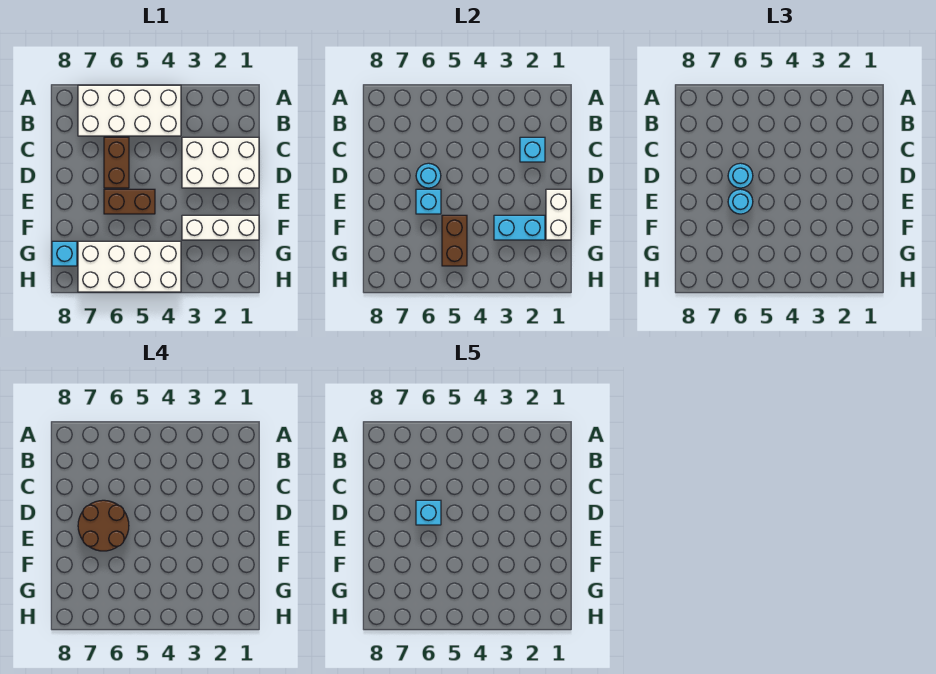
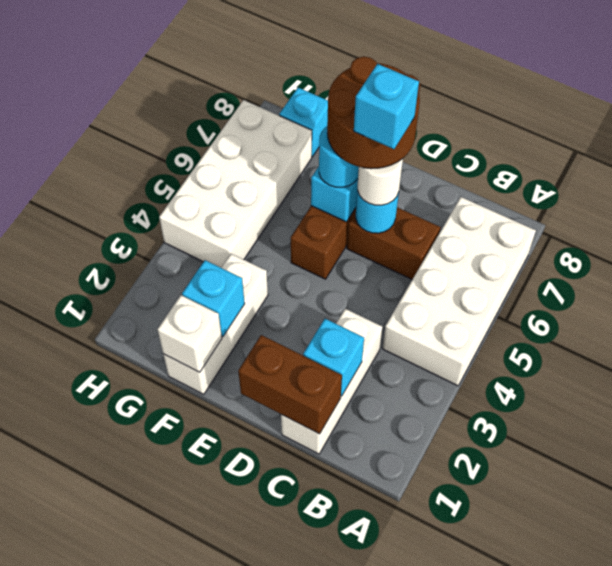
white brick C1:D3 level 1 -> white brick C1:C3 level 1
cyan round brick D6 level 3 -> white round brick D6 level 3
white brick E1:F1 level 2 -> white brick F1 level 2
cyan brick F2:F3 level 2 -> cyan brick F2 level 2
brown brick F5:G5 level 2 -> brown brick C1:D1 level 2

